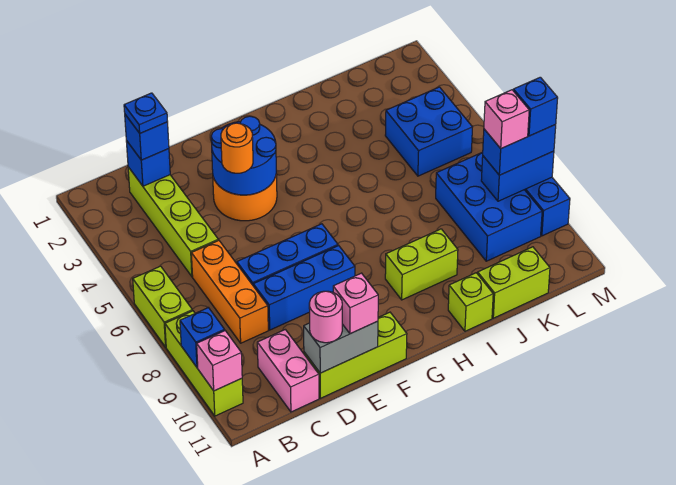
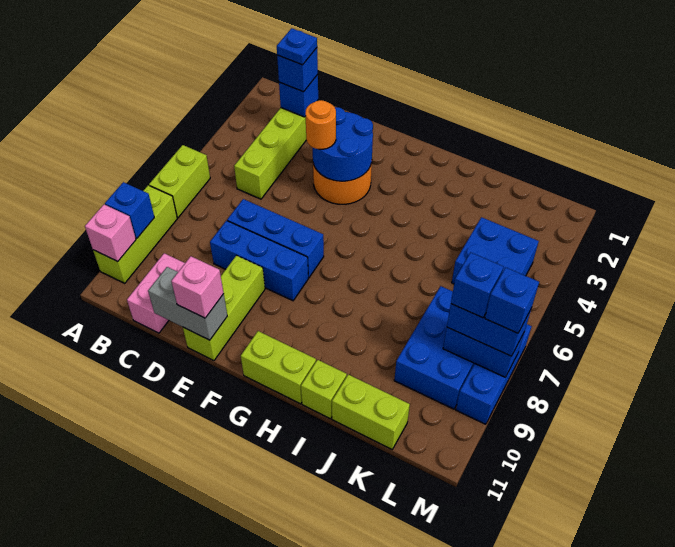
orange brick C6:C8 level 1 -> none
lime brick D11:F11 level 1 -> lime brick E9:E11 level 1
pink round brick D11 level 3 -> none
lime brick H9:I9 level 1 -> lime brick G11:H11 level 1
pink brick L8 level 4 -> blue brick L8 level 4

